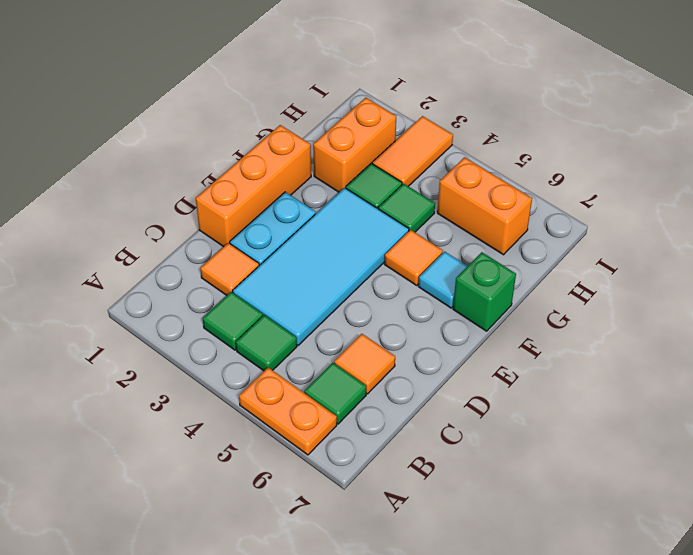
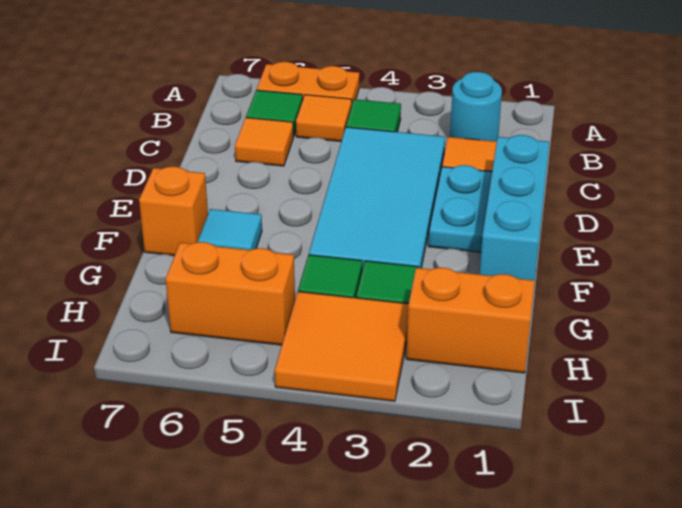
none -> cyan round brick B2 level 1
green tile B3 level 1 -> none
orange brick D1:F1 level 1 -> cyan brick D1:F1 level 1
orange tile F5 level 1 -> orange tile B5 level 1
green brick F7 level 1 -> orange brick F7 level 1
orange brick G2:H2 level 1 -> orange brick H1:H2 level 1
orange tile H3:I3 level 1 -> orange tile H3:I4 level 1

